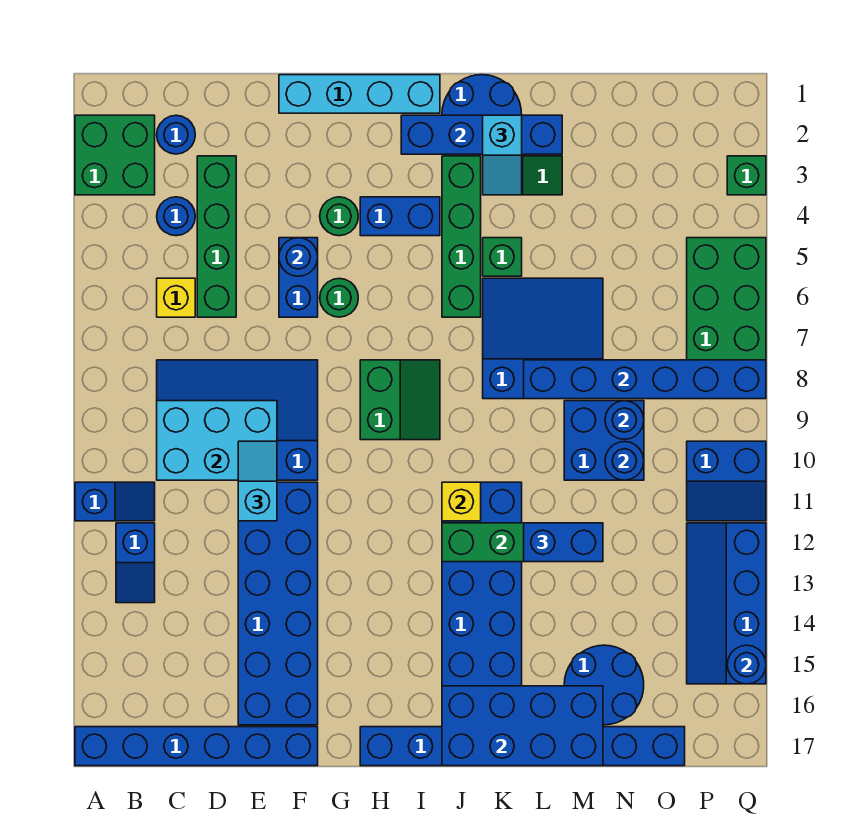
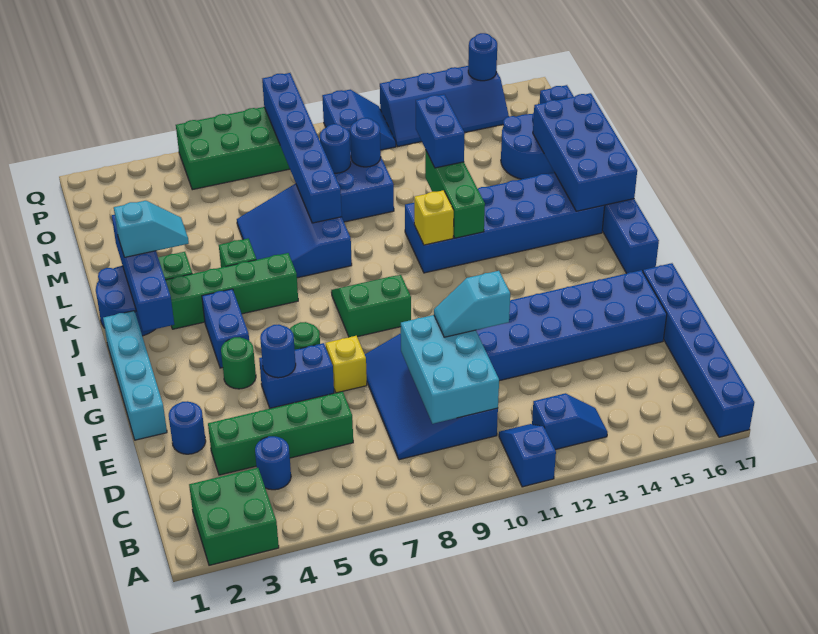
blue round brick C2 level 1 -> blue round brick E2 level 1
yellow brick C6 level 1 -> yellow brick F7 level 1
green brick Q3 level 1 -> none

